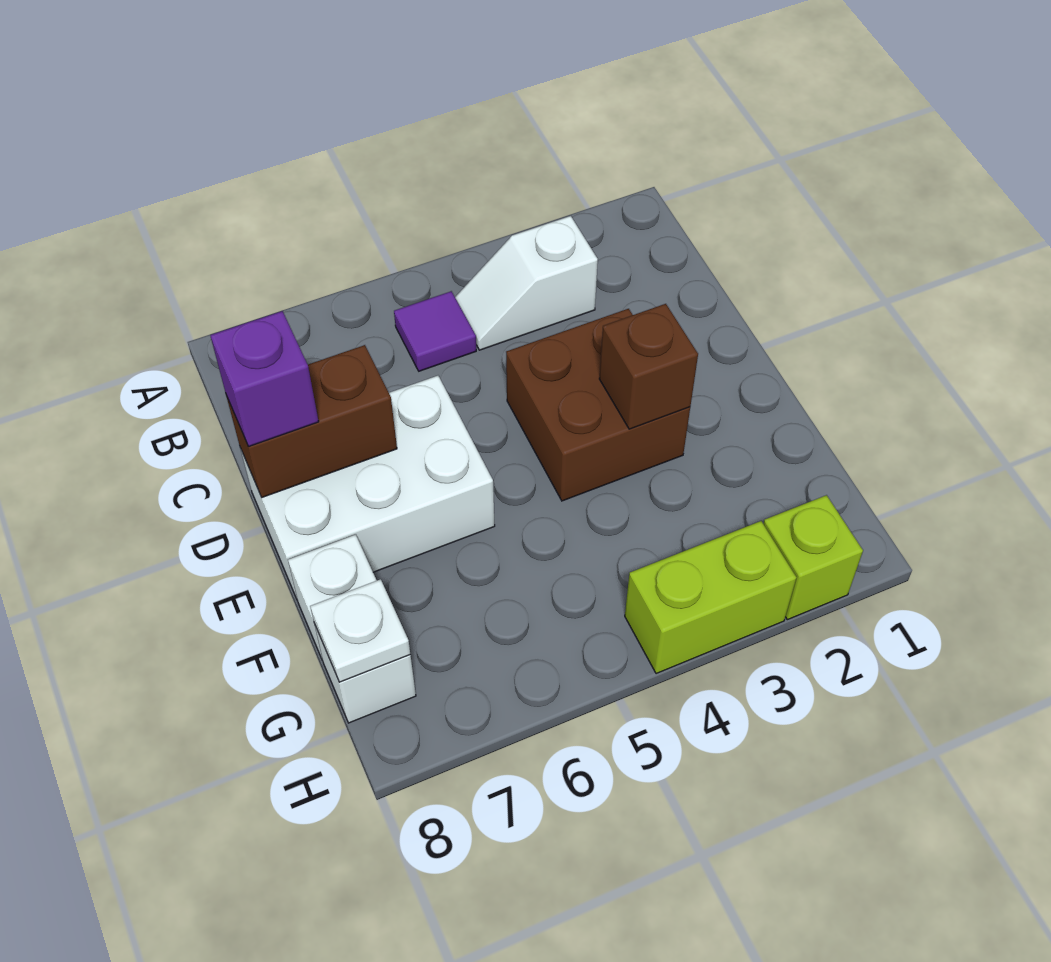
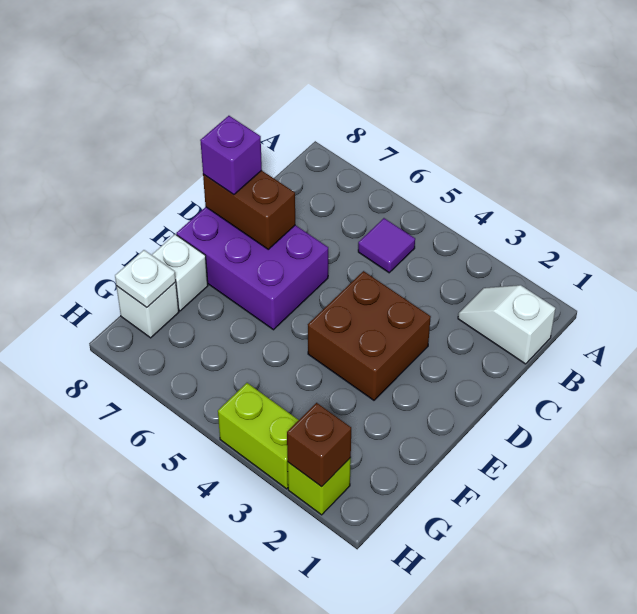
white slope B3:B4 level 1 top 3 -> white slope B1:B2 level 1 top 1
white brick D6:E8 level 1 -> purple brick D6:E8 level 1
brown brick E3 level 2 -> brown brick H2 level 2

